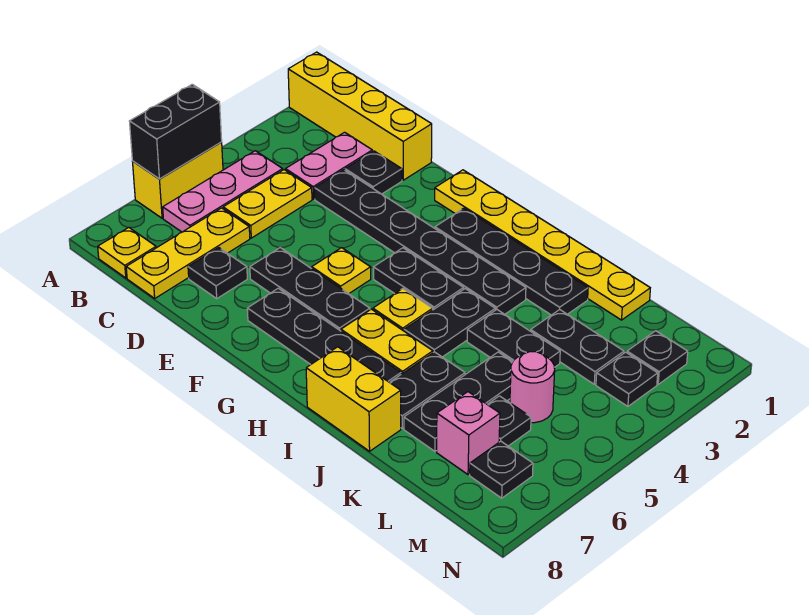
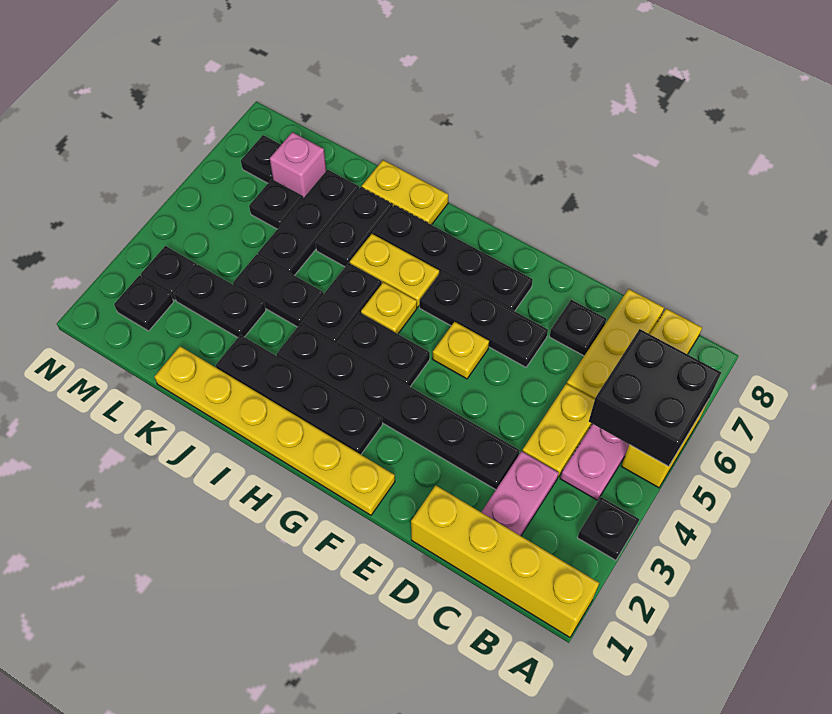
black brick A5:A6 level 2 -> black brick A5:B6 level 2
black plate D2 level 1 -> black plate A3 level 1
yellow brick I8:J8 level 1 -> yellow plate I8:J8 level 1
pink round brick L5 level 1 -> none

